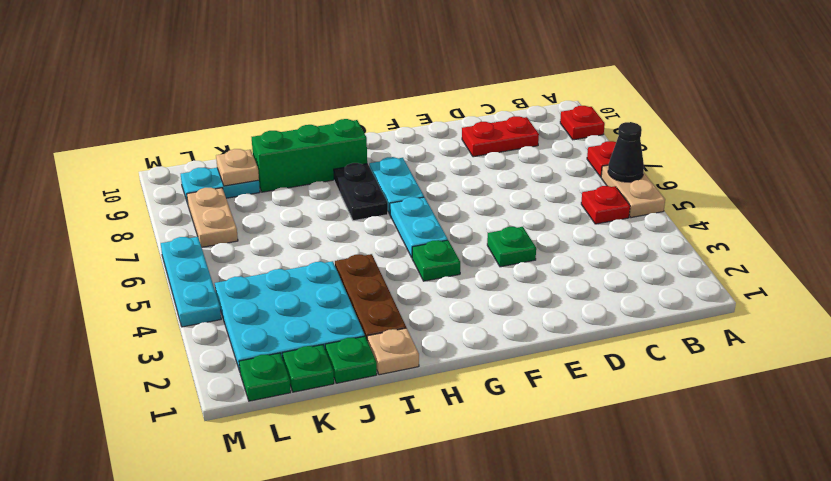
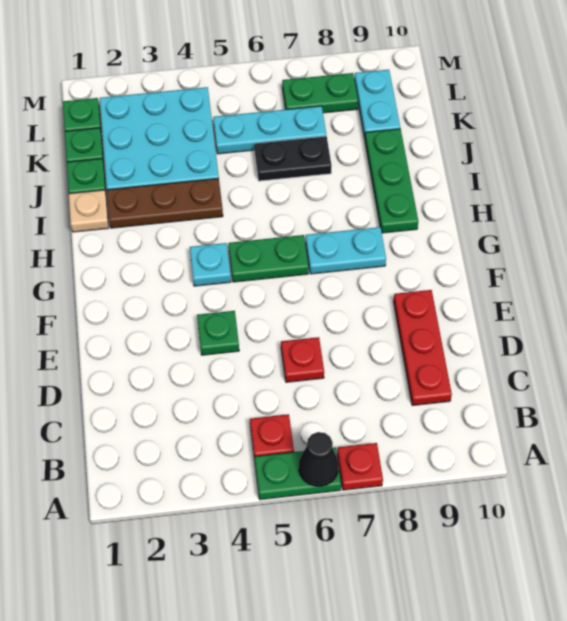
tan plate A5:A6 level 1 -> green plate A5:A6 level 1
red plate A9 level 1 -> red plate D6 level 1
red plate C9:D9 level 1 -> red plate C9:E9 level 1
green plate G4 level 1 -> cyan plate G4 level 1
cyan plate G5:G6 level 1 -> green plate G5:G6 level 1
black plate H7:H8 level 1 -> black plate J6:J7 level 1
green brick H9:J9 level 1 -> green plate H9:J9 level 1
tan plate K9 level 2 -> none
tan plate L7:L8 level 1 -> green plate L7:L8 level 1
cyan plate M4:M6 level 1 -> cyan plate K5:K7 level 1

